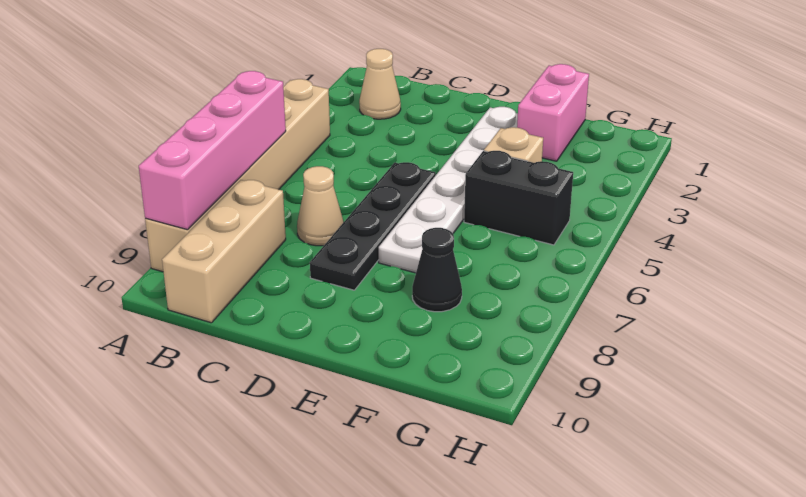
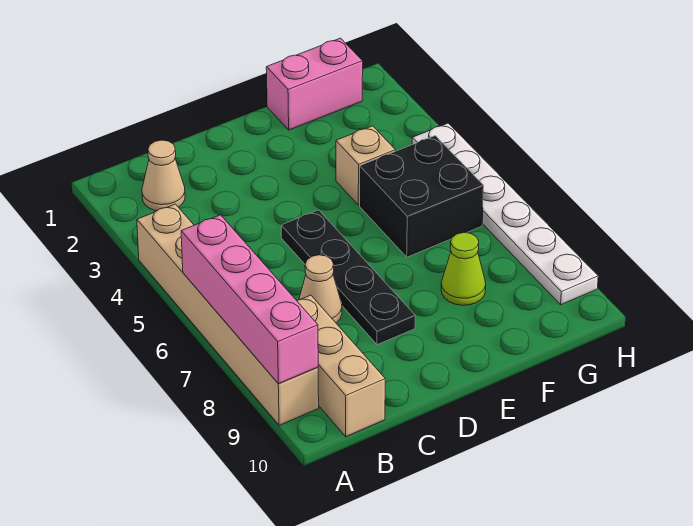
white plate E2:E7 level 1 -> white plate H4:H9 level 1
pink brick F1:F2 level 1 -> pink brick F1:G1 level 1
black brick F5:G5 level 1 -> black brick F5:G6 level 1
black cone F8 level 1 -> lime cone F8 level 1

